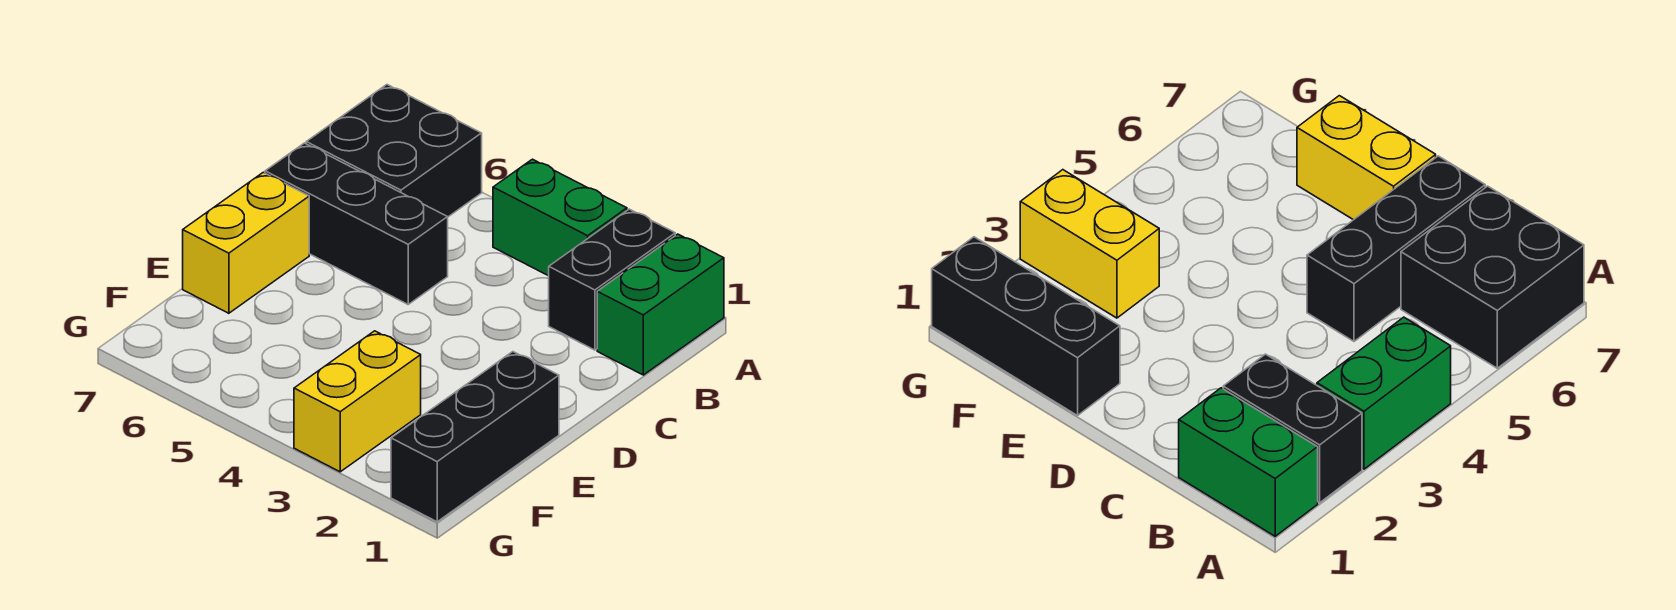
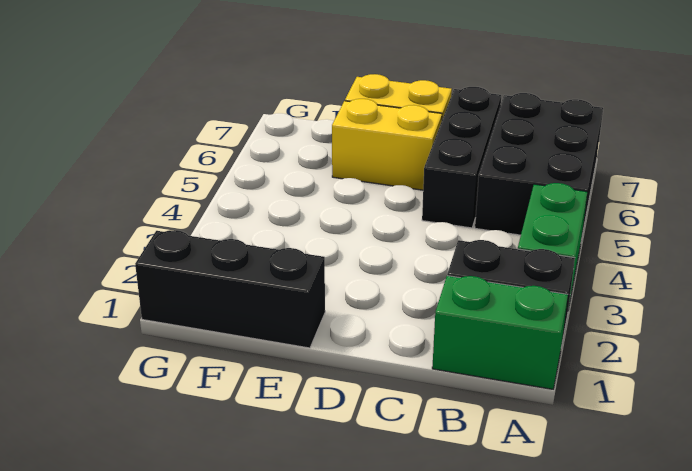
black brick A6:B7 level 1 -> black brick A5:B7 level 1
yellow brick F3:G3 level 1 -> yellow brick D6:E6 level 1

